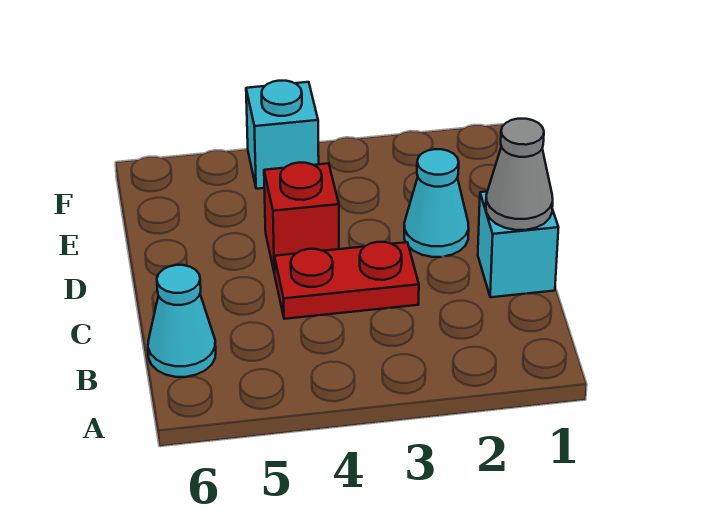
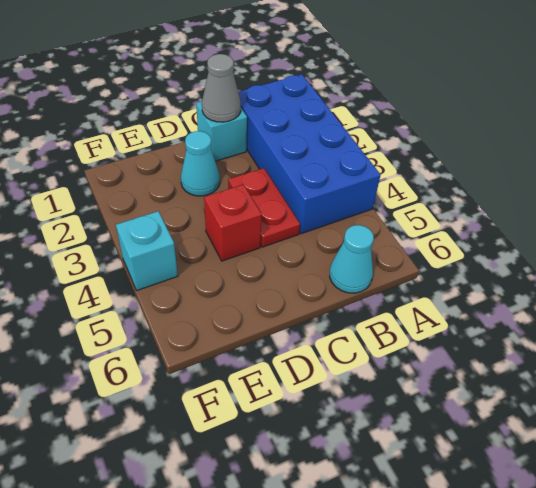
none -> blue brick A1:B4 level 1

